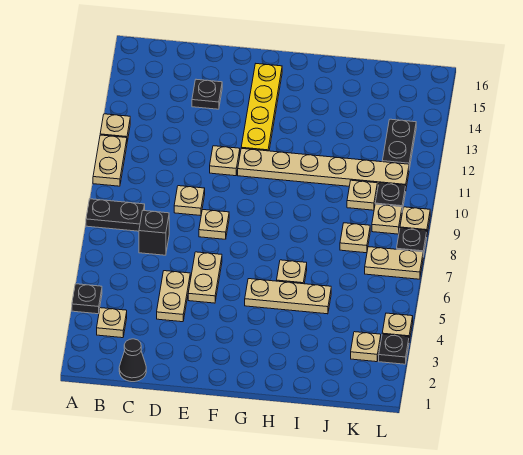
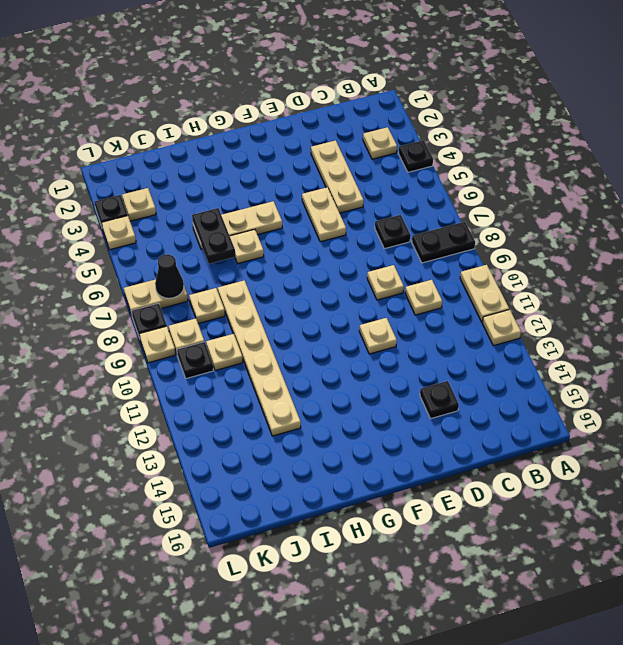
black cone C1 level 1 -> black cone K7 level 2
black brick C7 level 1 -> black plate C7 level 1
tan plate D4:D5 level 1 -> tan plate D3:D5 level 1
tan plate E8 level 1 -> tan plate C10 level 1
tan plate F11:K11 level 1 -> tan plate I8:I13 level 1
yellow plate F12:F15 level 1 -> none
black plate K12:K13 level 1 -> black plate I5:I6 level 2

